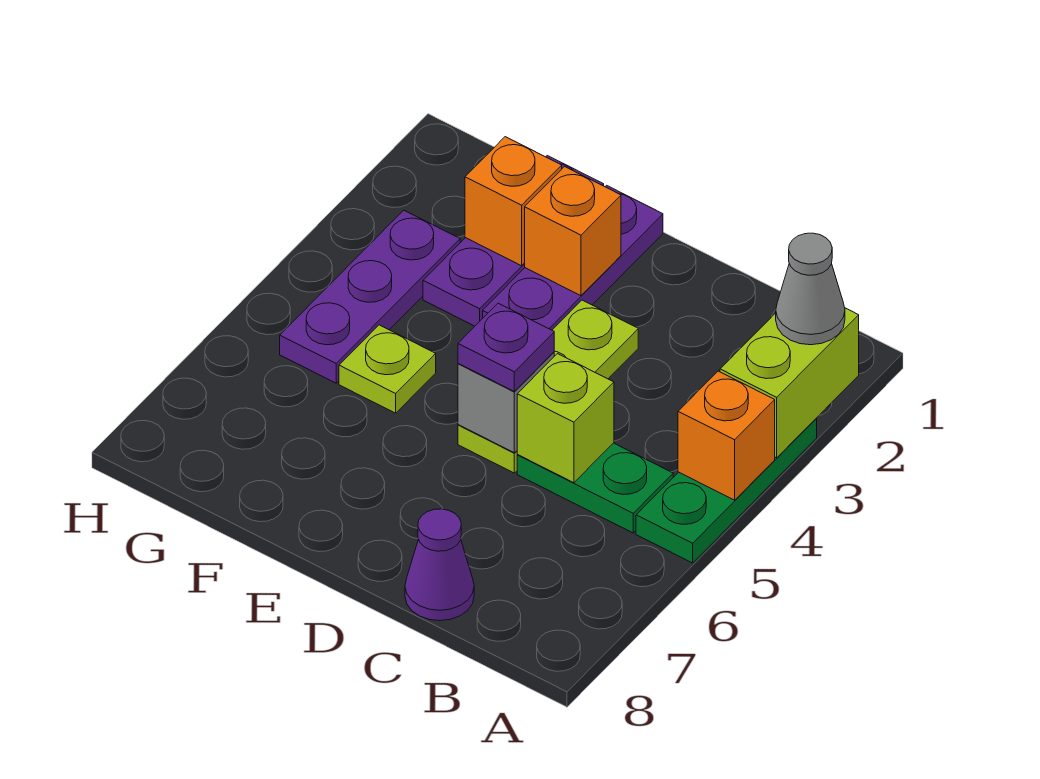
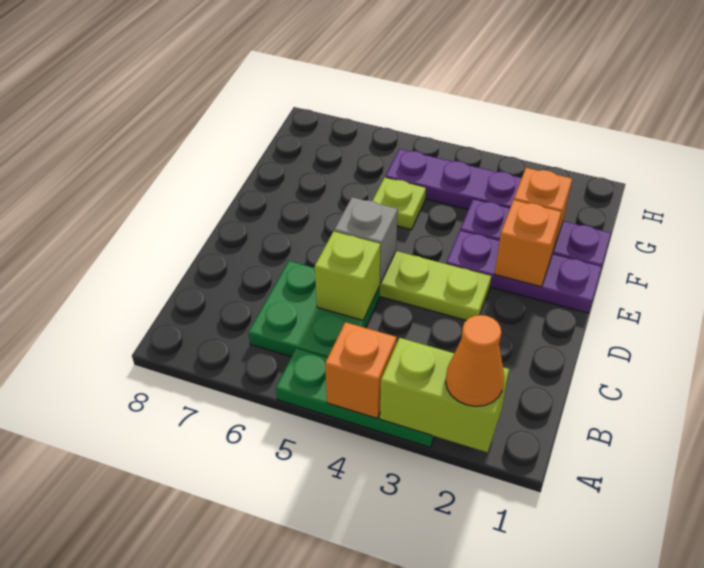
grey cone A2 level 3 -> orange cone A2 level 3
green plate B5:C5 level 1 -> green plate B5:C6 level 1
purple cone C8 level 1 -> none
purple plate D5 level 3 -> none

